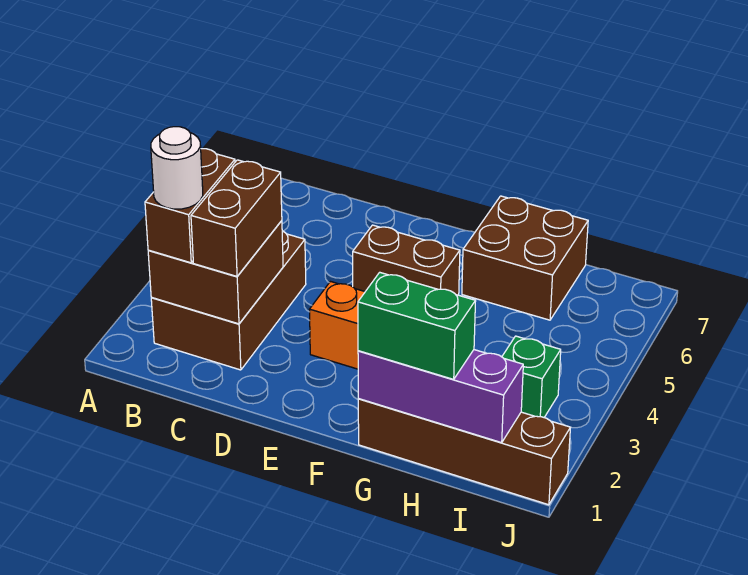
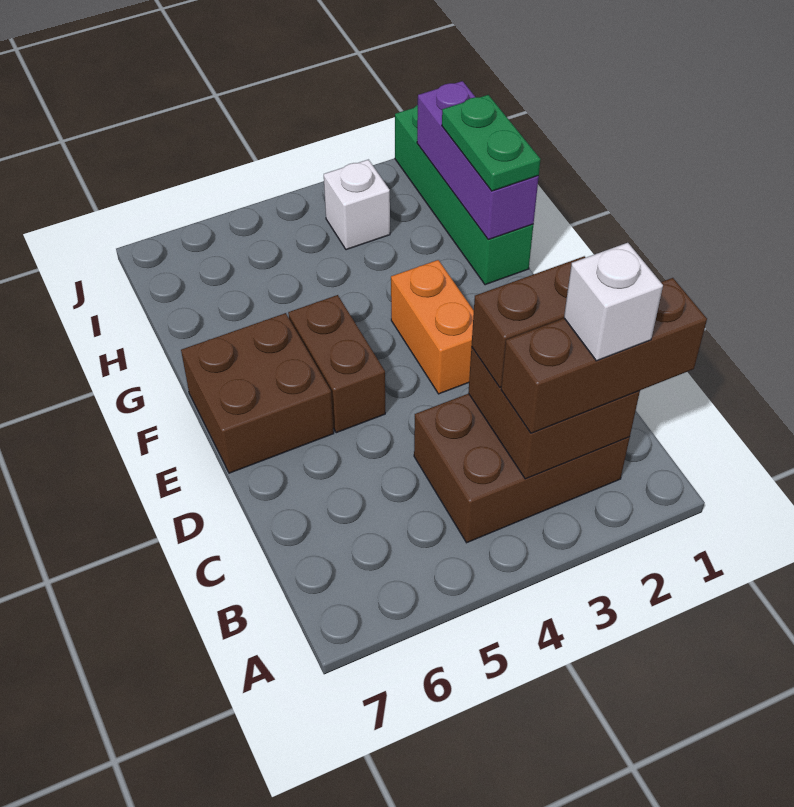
brown brick B2:B3 level 3 -> brown brick B1:B3 level 3
white round brick B2 level 4 -> white brick B2 level 4
brown brick G1:J1 level 1 -> green brick G1:J1 level 1
green brick G1:H1 level 3 -> green plate G1:H1 level 3
brown brick G6:H7 level 1 -> brown brick E6:F7 level 1
green brick I3 level 1 -> white brick I3 level 1

